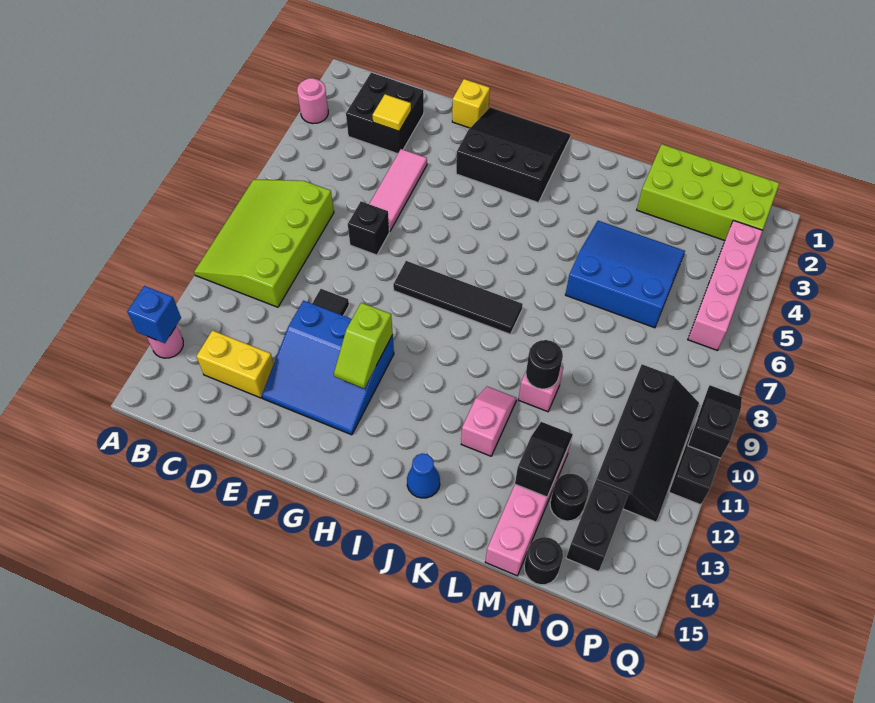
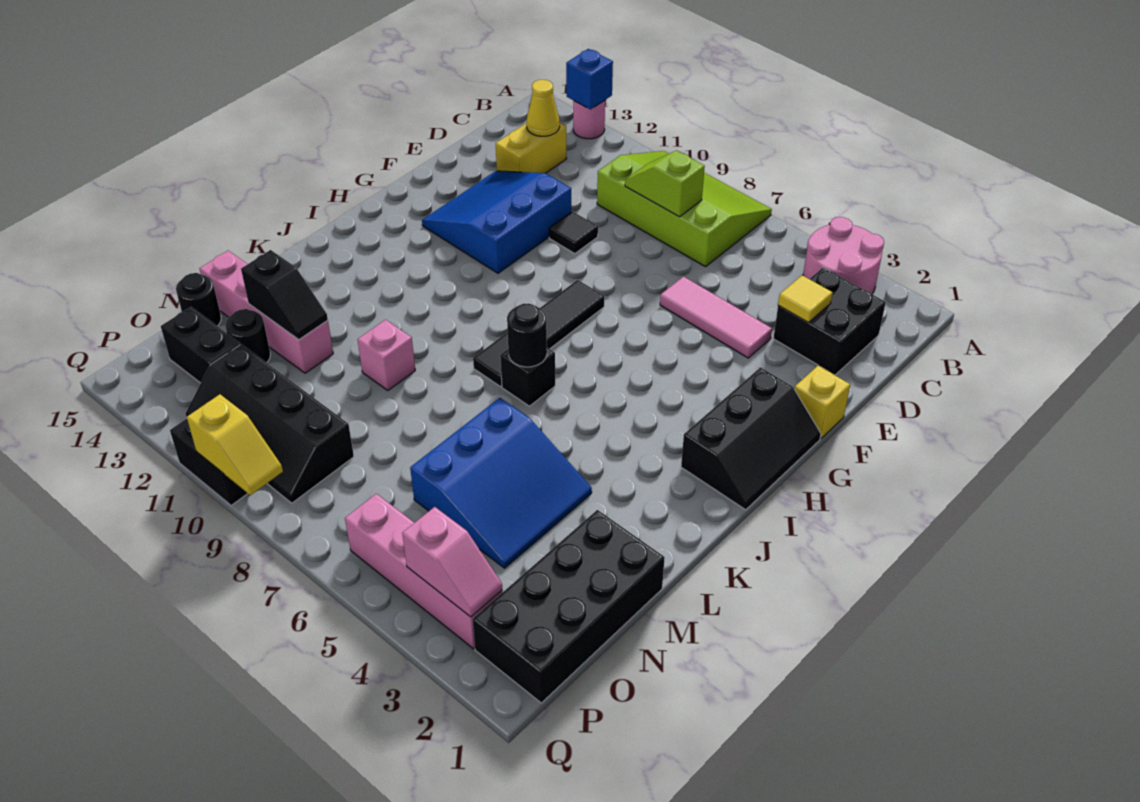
pink round brick A3 level 1 -> pink round brick A3:B4 level 1
none -> yellow cone C13 level 2
black brick E7 level 1 -> black brick J7 level 1
black slope G1:I3 level 1 top 3 -> black slope G1:I2 level 1 top 2
lime slope G11:G12 level 2 top 11 -> lime slope C8:C9 level 2 top 8
blue cone J14 level 1 -> none
pink slope K11:K12 level 1 top 12 -> pink slope P3:P4 level 2 top 4
black round brick L10 level 2 -> black round brick J7 level 2
lime brick M1:P2 level 1 -> black brick M1:P2 level 1
black slope Q9:Q10 level 2 top 10 -> yellow slope Q9:Q10 level 2 top 10

